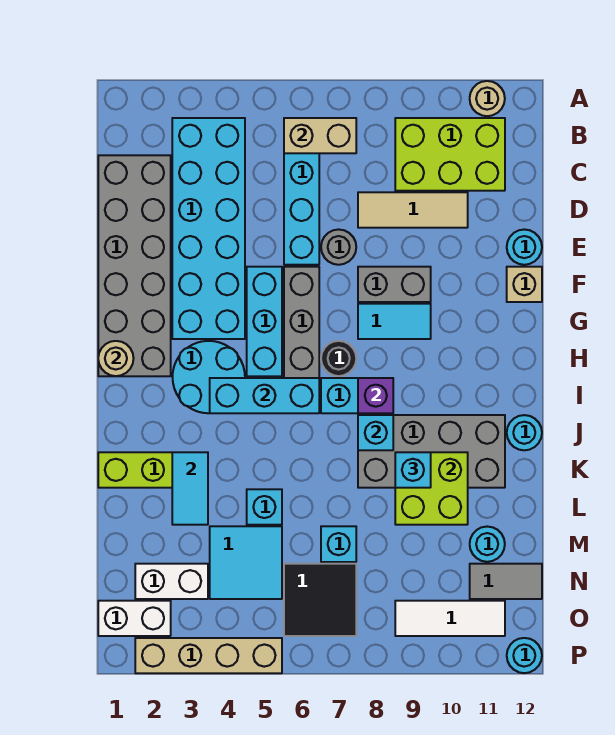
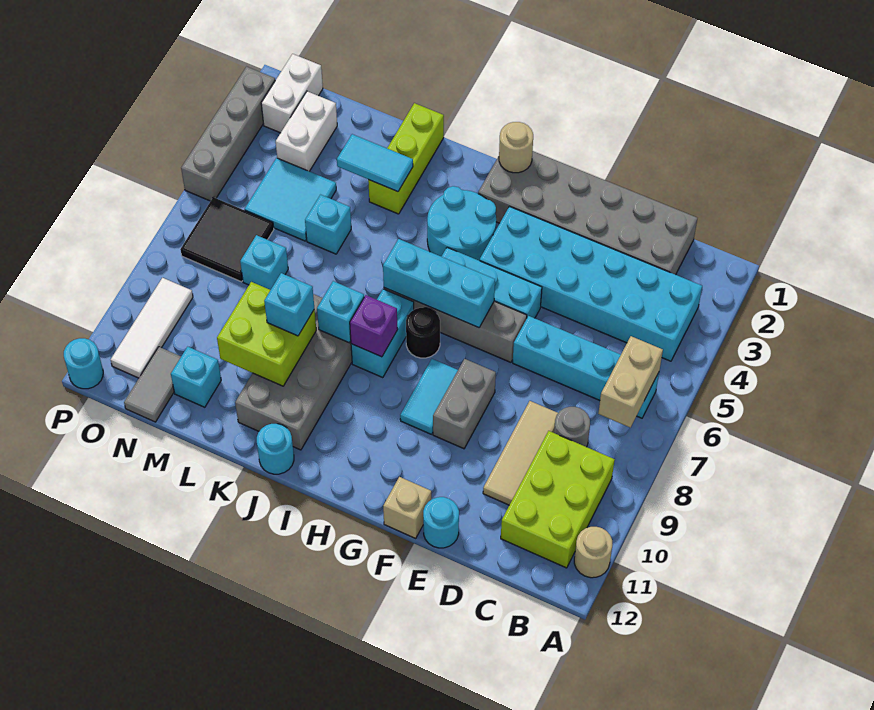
grey round brick E7 level 1 -> grey round brick C8 level 1
cyan brick I4:I6 level 2 -> cyan brick G6:I6 level 2
cyan round brick M11 level 1 -> cyan brick M11 level 1
tan brick P2:P5 level 1 -> grey brick P2:P5 level 1

